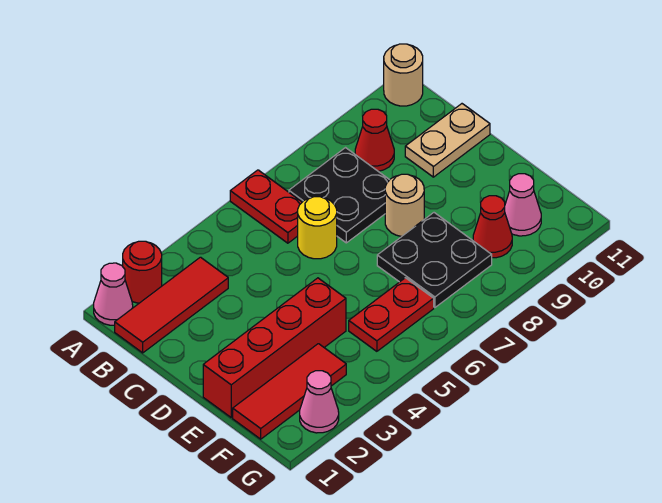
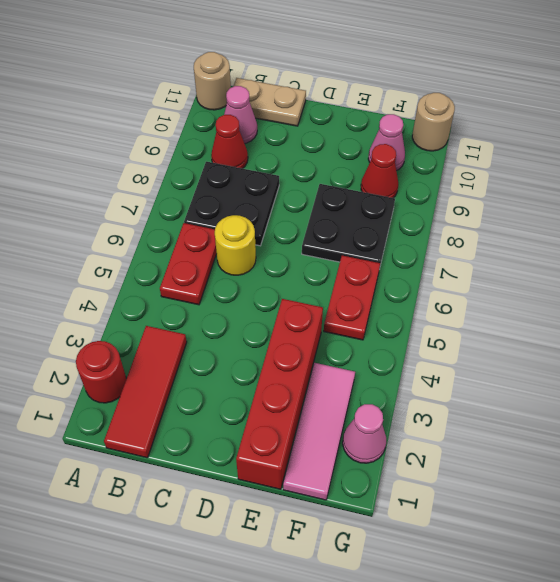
pink cone A1 level 1 -> pink cone B10 level 1
red plate A6:B6 level 1 -> red plate B5:B6 level 1
tan plate C10:C11 level 1 -> tan plate B11:C11 level 1
tan round brick D8 level 1 -> tan round brick G11 level 1
red tile F1:F3 level 1 -> pink tile F1:F3 level 1

